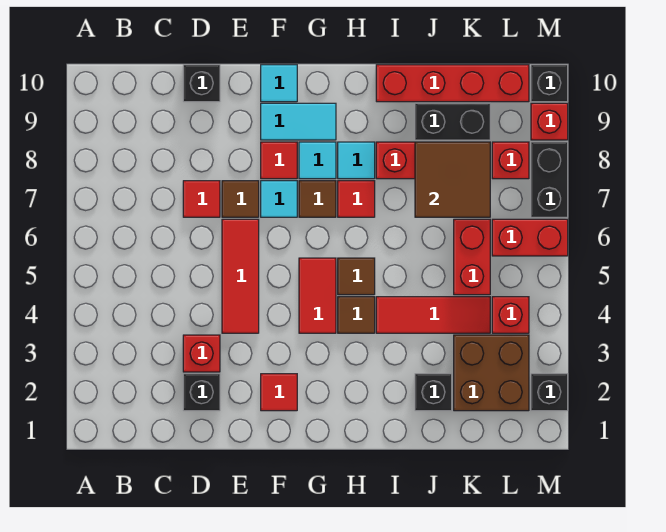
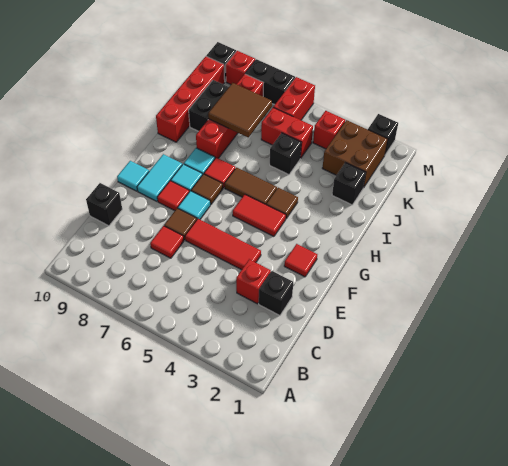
brown tile H5 level 1 -> brown tile H5:H6 level 1
red tile I4:K4 level 1 -> none
none -> black brick J5 level 1

